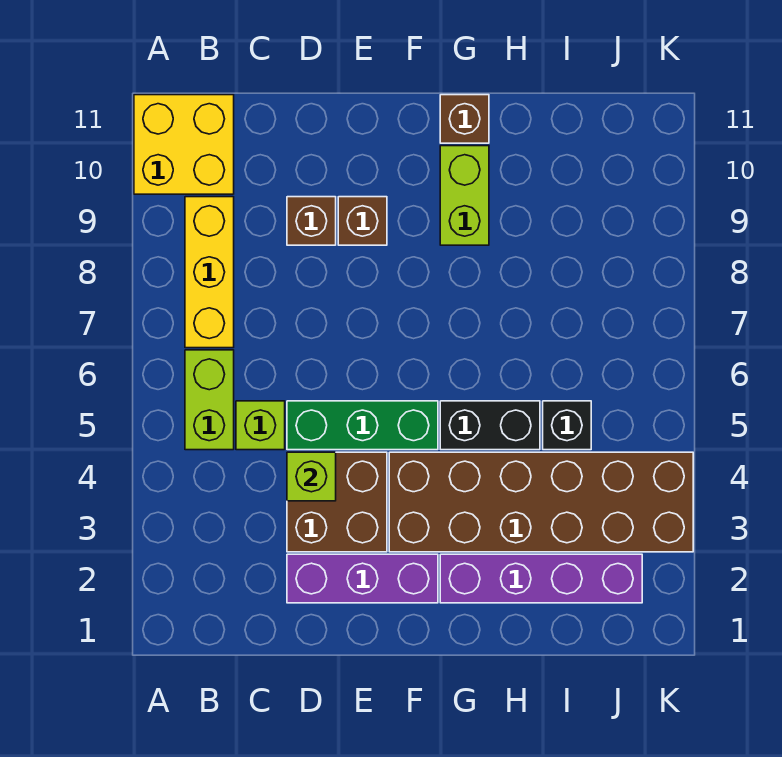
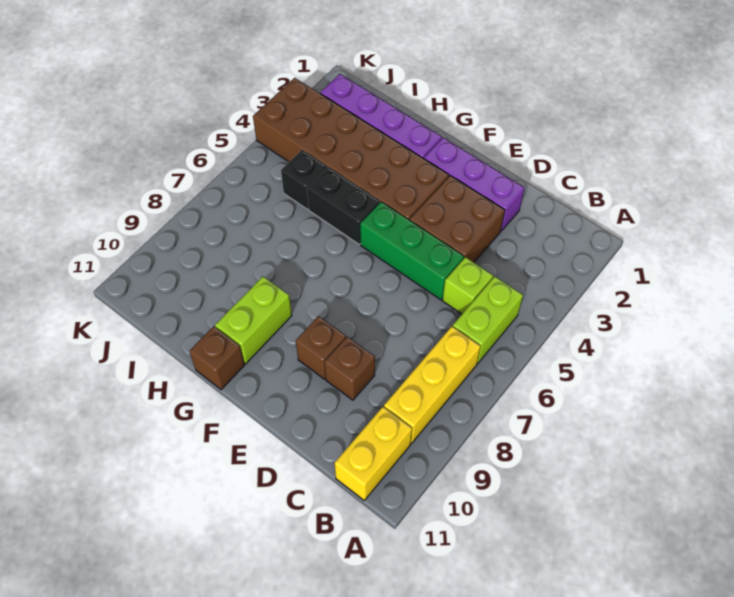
yellow brick A10:B11 level 1 -> yellow brick B10:B11 level 1
lime brick D4 level 2 -> none

